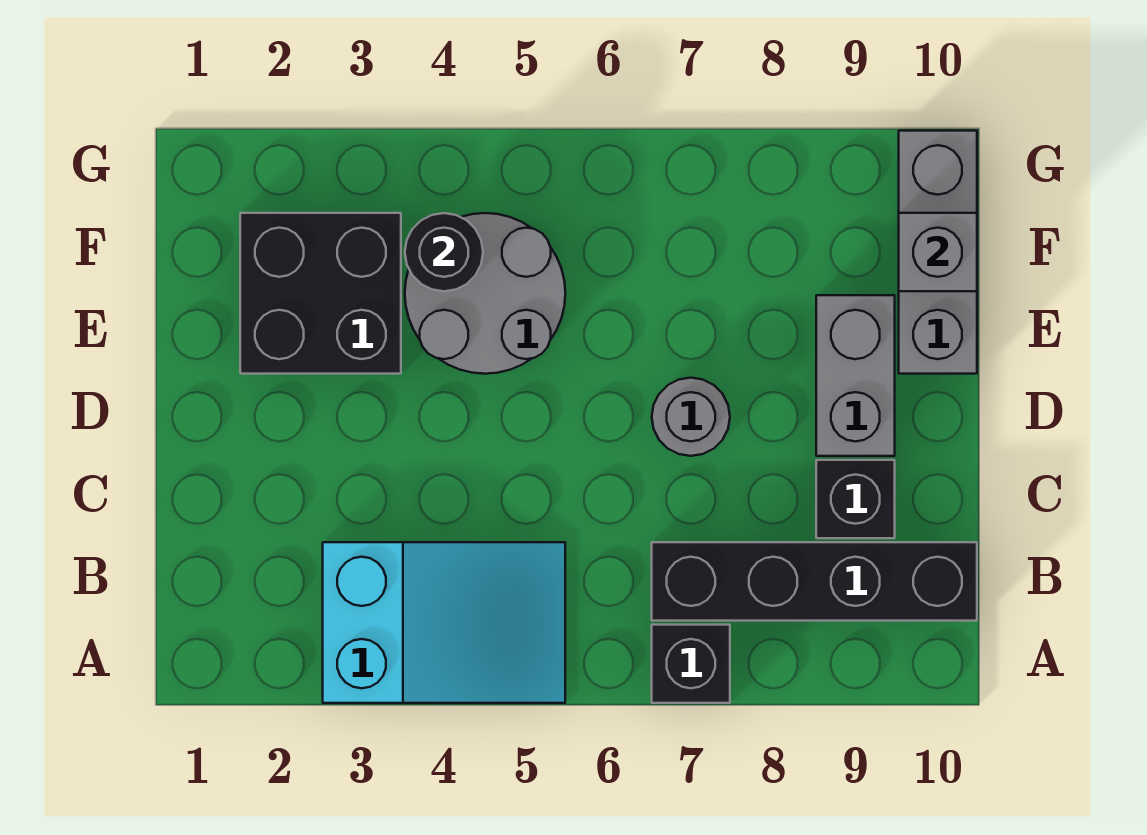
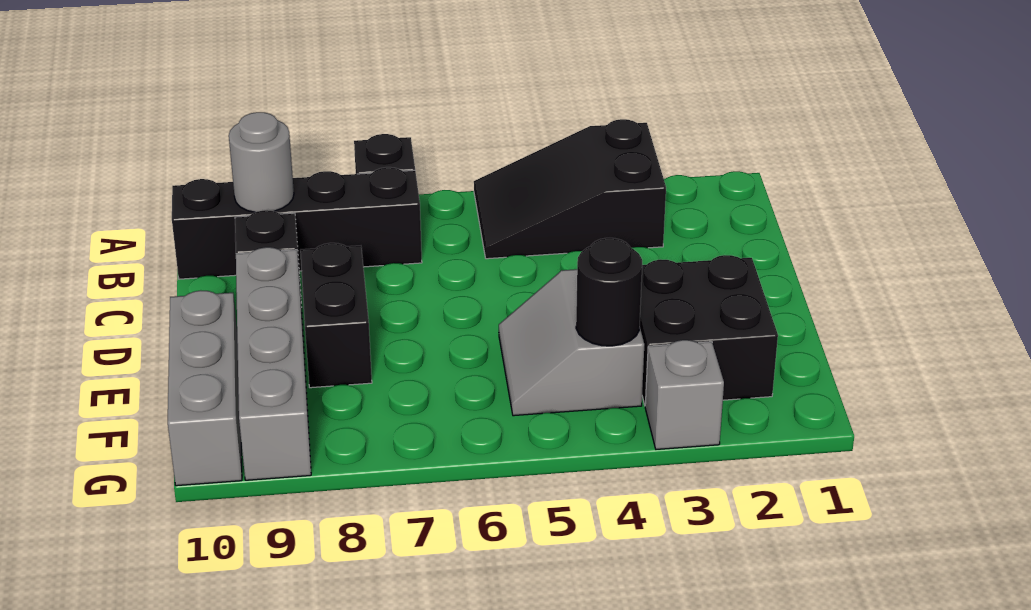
cyan slope A3:B5 level 1 top 3 -> black slope A3:B5 level 1 top 3
grey round brick D7 level 1 -> grey round brick B9 level 2
none -> black brick D8:E8 level 1
grey brick D9:E9 level 1 -> grey brick D9:G9 level 1
grey round brick E4:F5 level 1 -> grey slope E4:F5 level 1 top 4
grey brick F10 level 2 -> grey brick G3 level 1

